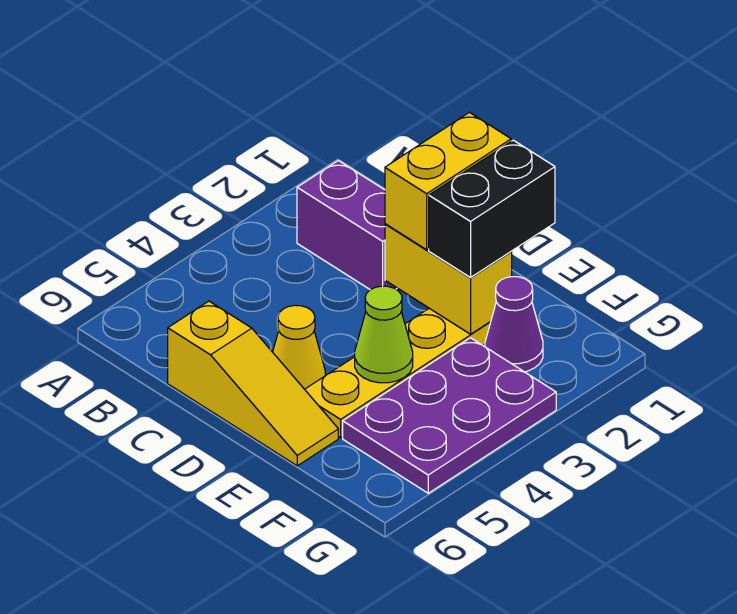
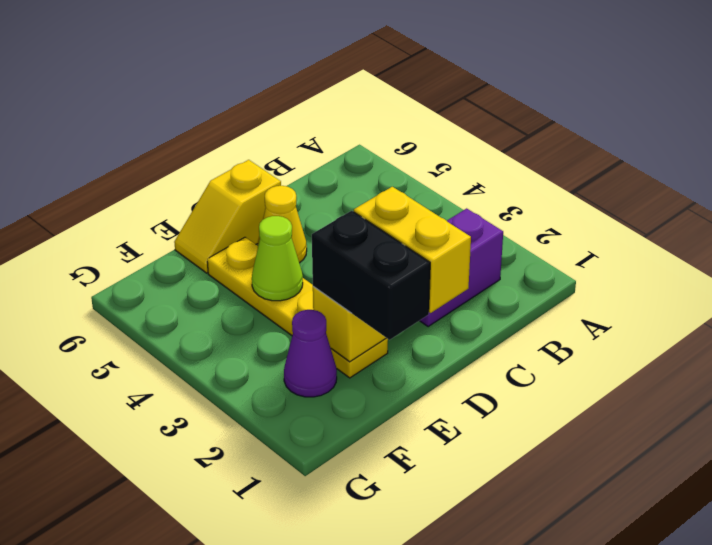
yellow slope C6:E6 level 1 top C -> yellow slope D6:E6 level 1 top D
purple plate F3:G5 level 1 -> none

